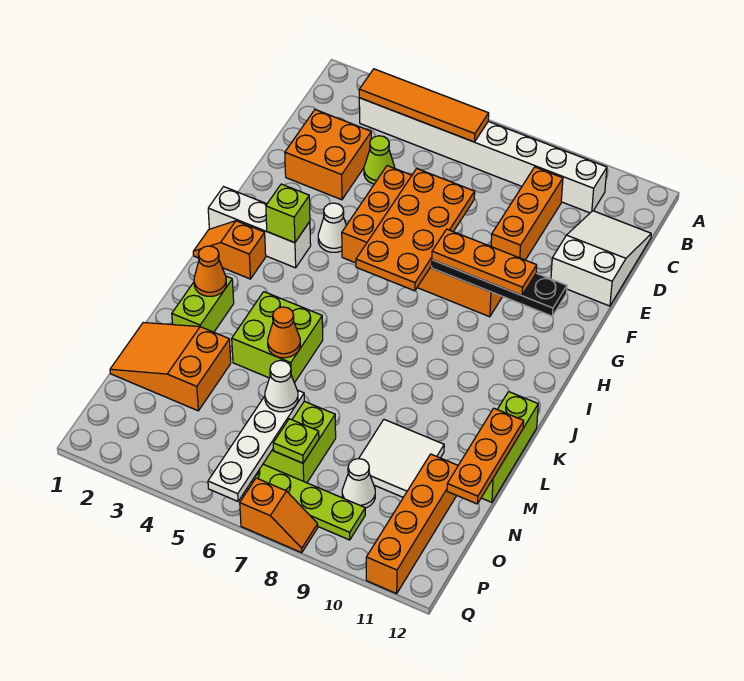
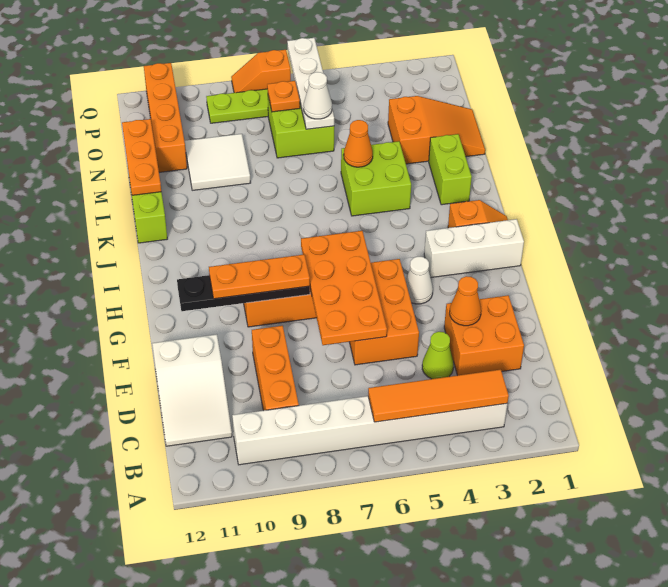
lime brick H3 level 2 -> none
orange cone K2 level 2 -> orange cone E3 level 2
lime plate O7 level 2 -> orange plate O7 level 2
white cone O9 level 1 -> none

